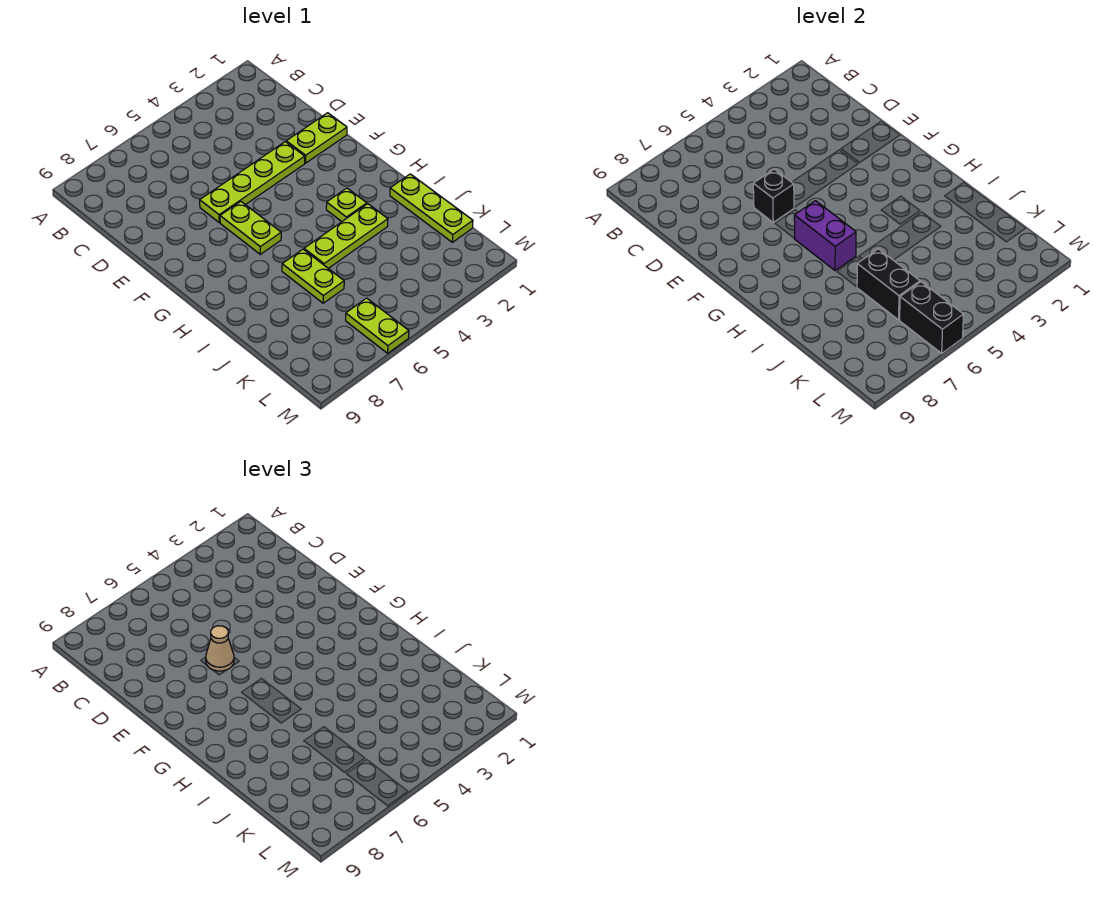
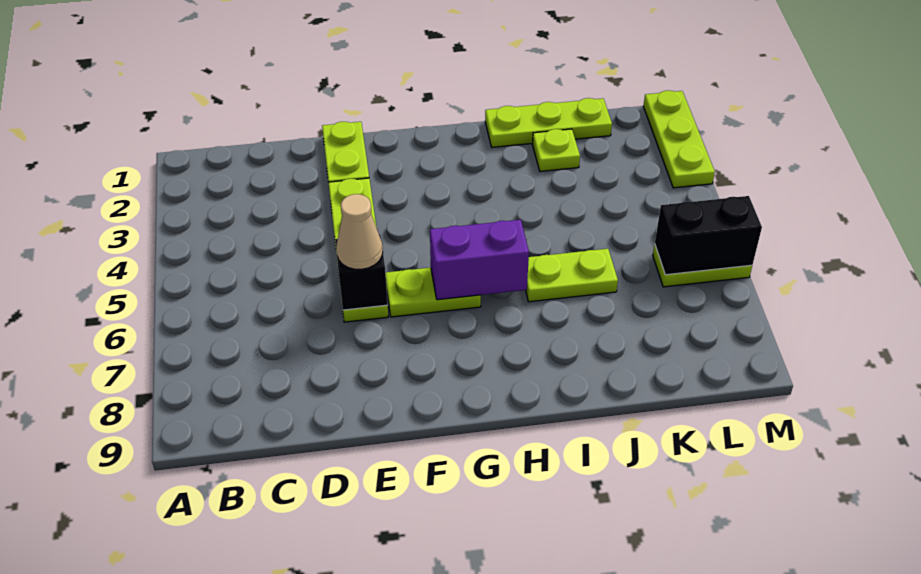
lime plate H3 level 1 -> lime plate J2 level 1
lime plate I3:I5 level 1 -> lime plate M1:M3 level 1
black brick J6:K6 level 2 -> none

